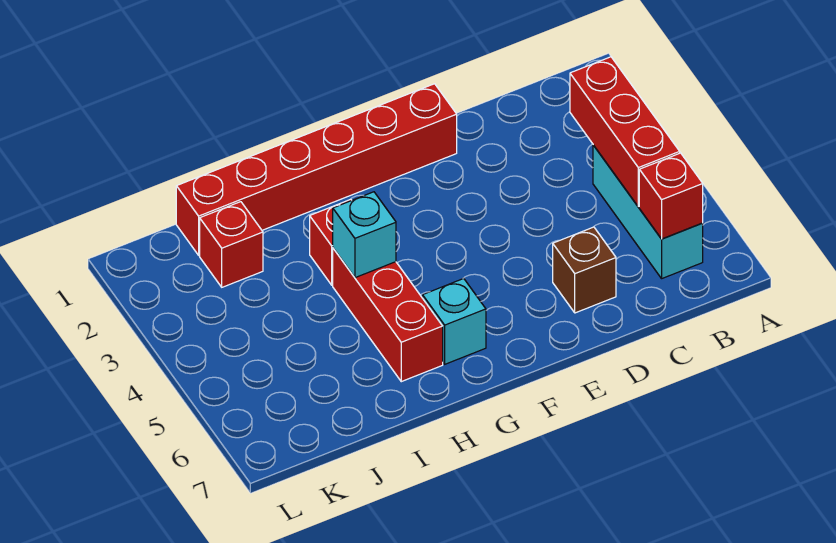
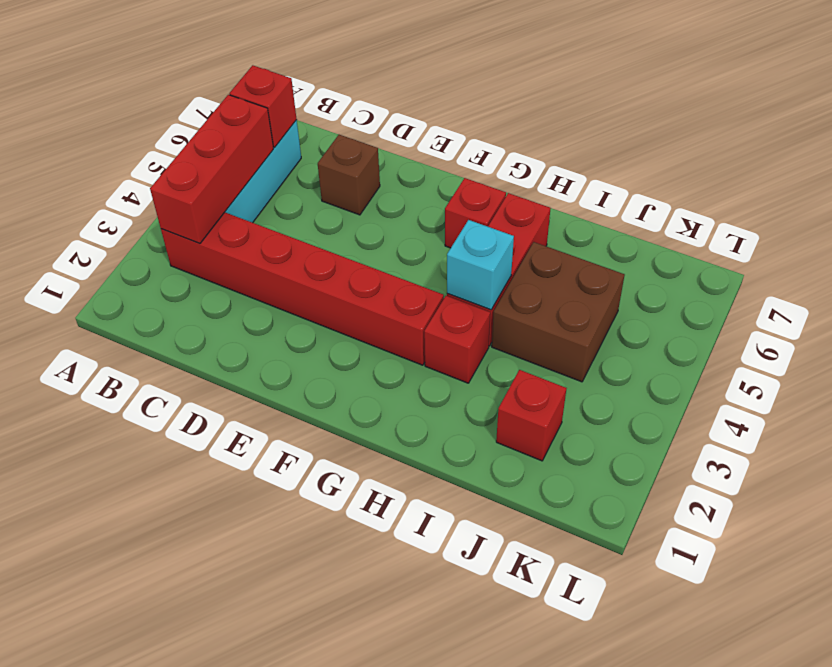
red brick E1:J1 level 1 -> red brick B3:G3 level 1
cyan brick G6 level 1 -> red brick G6 level 1
none -> brown brick I4:J5 level 1

